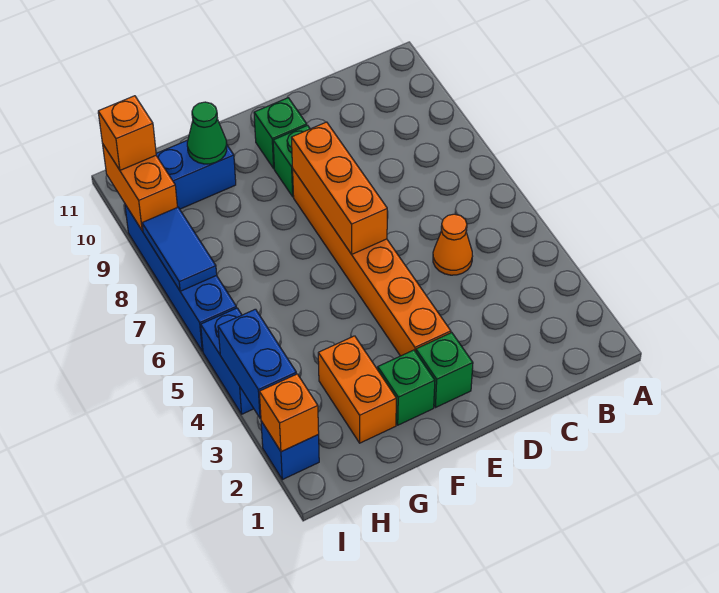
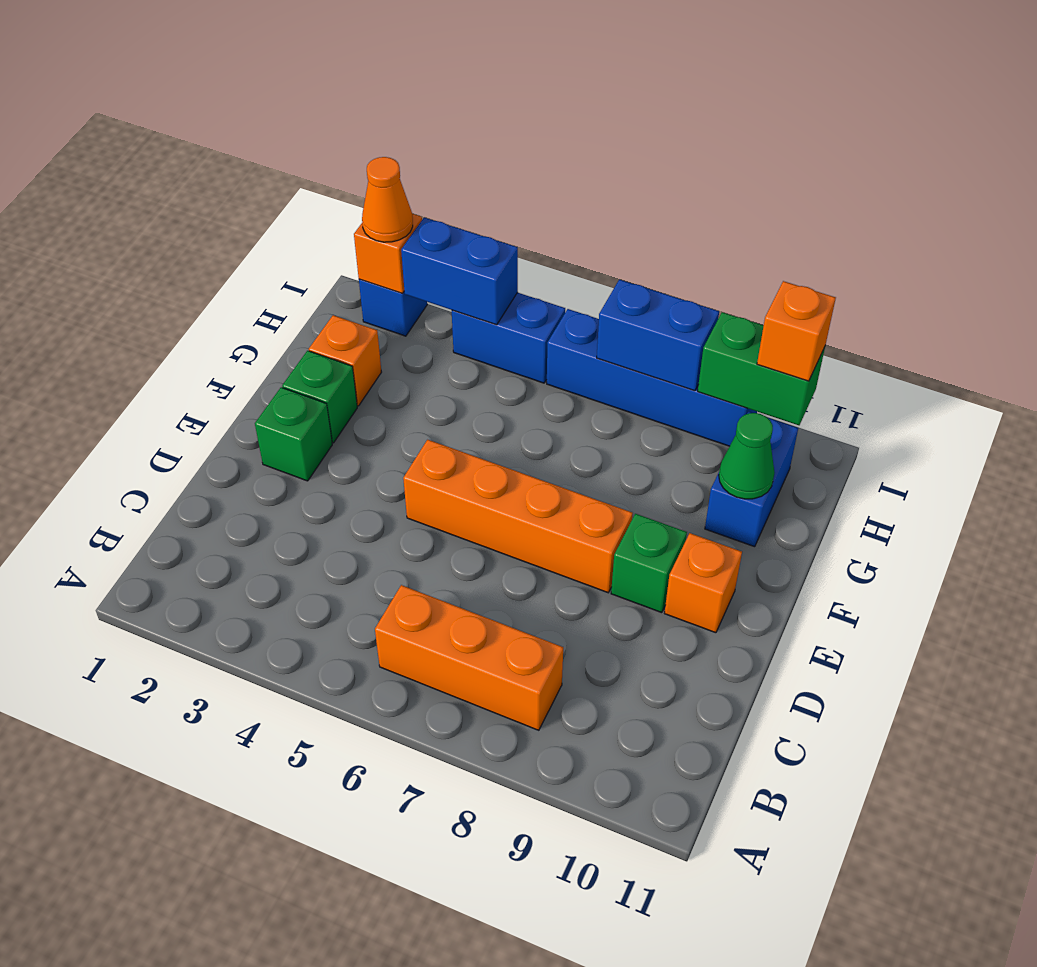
orange cone C5 level 1 -> orange cone I2 level 3
orange brick E3:E8 level 1 -> orange brick E5:E8 level 1
orange brick E6:E8 level 2 -> orange brick B6:B8 level 1
green brick E10 level 1 -> orange brick E10 level 1
orange brick G2:G3 level 1 -> orange brick G2 level 1
blue tile I7:I8 level 2 -> blue brick I7:I8 level 2
orange brick I9:I10 level 2 -> green brick I9:I10 level 2

